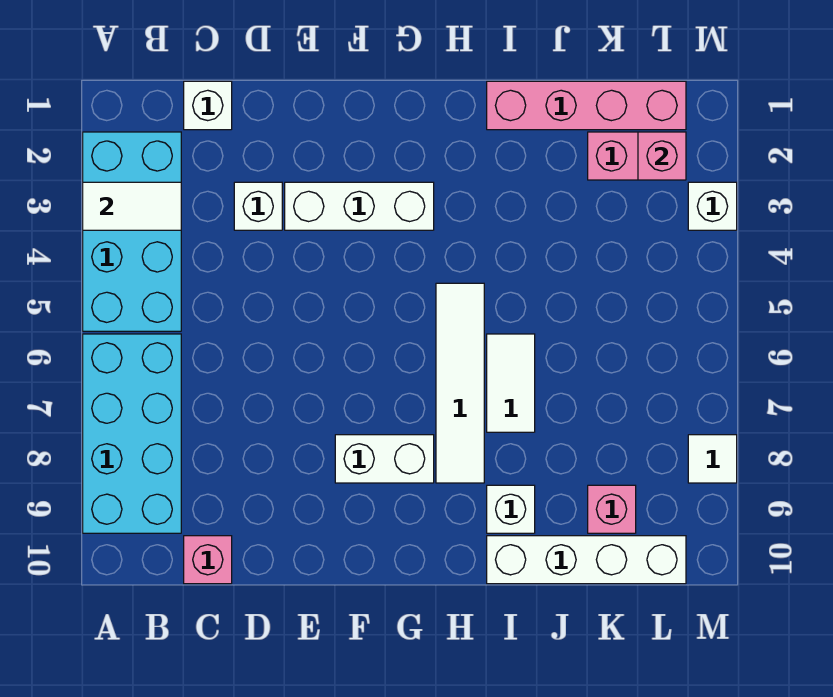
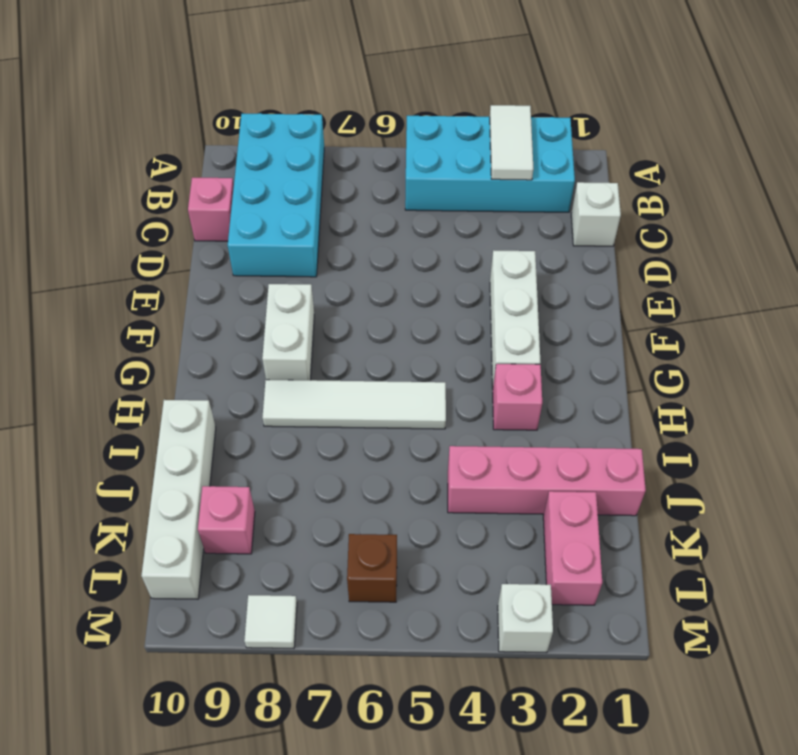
cyan brick A6:B9 level 1 -> cyan brick A8:D9 level 1
white brick D3 level 1 -> none
pink brick I1:L1 level 1 -> pink brick J1:J4 level 1
white tile I6:I7 level 1 -> none
white brick I9 level 1 -> none
pink brick L2 level 2 -> pink brick H3 level 1
none -> brown brick L6 level 1

